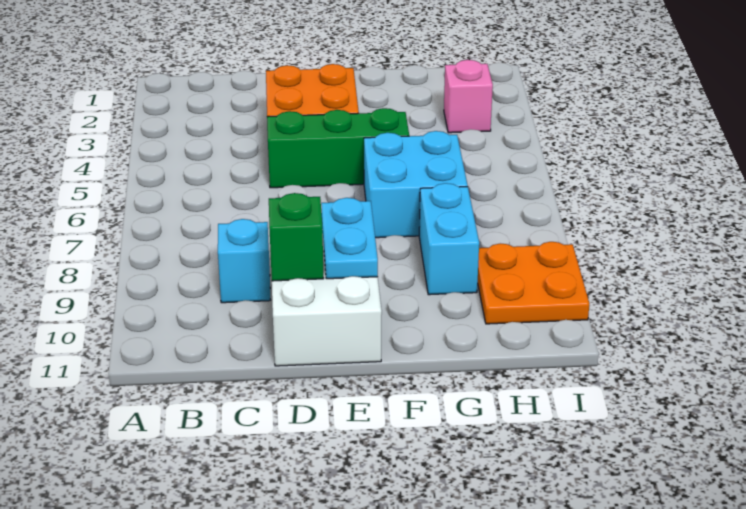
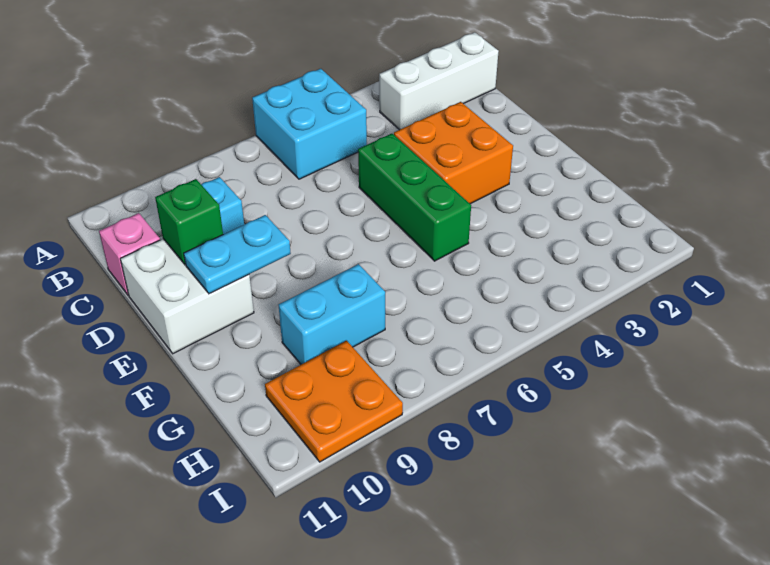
none -> white brick B1:B3 level 1
cyan brick F6:G7 level 1 -> cyan brick A5:B6 level 1
pink brick H3 level 1 -> pink brick C11 level 1

